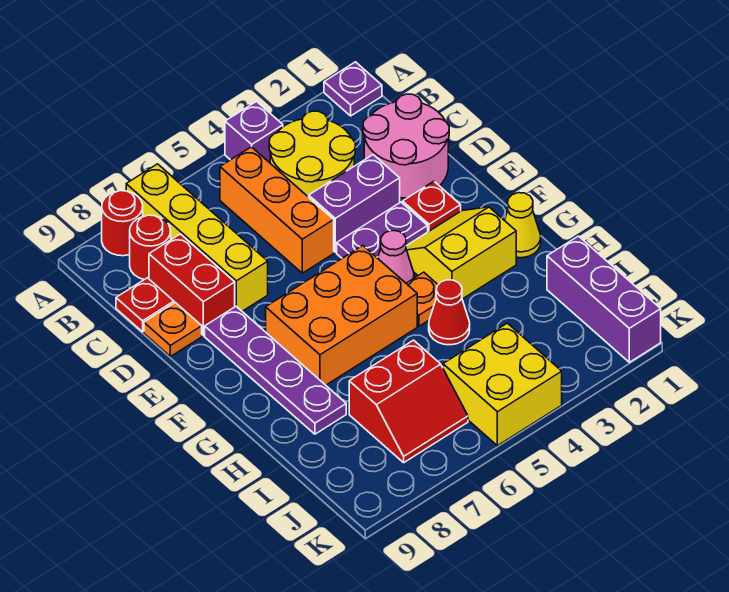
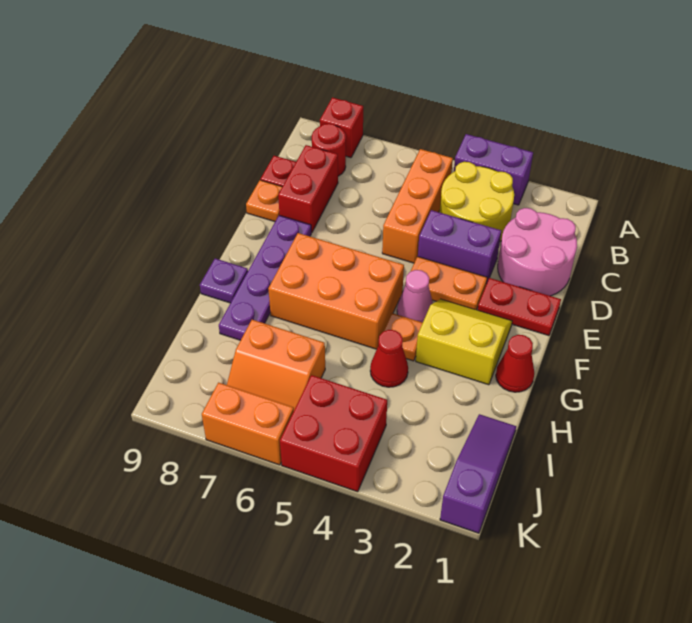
purple plate A1 level 1 -> purple plate G9 level 1
purple brick A4 level 1 -> purple brick A3:A4 level 1
yellow brick A7:D7 level 1 -> none
red round brick A8 level 1 -> red brick A8 level 1
red plate E2 level 1 -> red plate E1:E2 level 1
purple plate E3:E4 level 1 -> orange plate E3:E4 level 1
yellow cone G1 level 1 -> red cone G1 level 1
purple brick I1:K1 level 1 -> purple slope I1:K1 level 1 top K
red slope I6:J7 level 1 top I -> orange slope I6:J7 level 1 top I
yellow brick J4:K5 level 1 -> red brick J4:K5 level 1
none -> orange brick K6:K7 level 1

